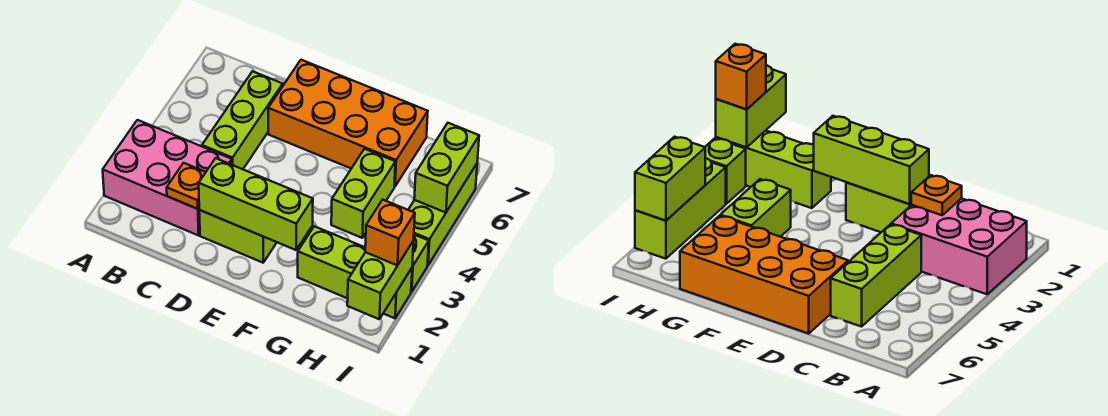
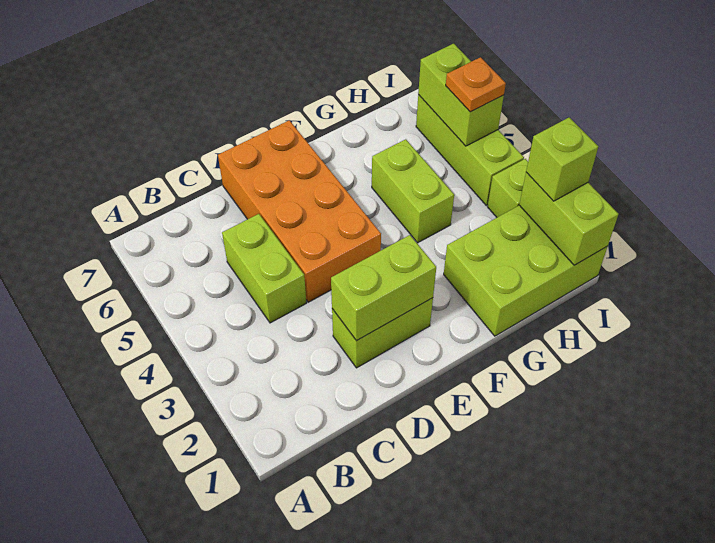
pink brick A2:C3 level 1 -> none
orange plate C2 level 2 -> orange plate I5 level 3
lime brick C4:C6 level 1 -> lime brick C4:C5 level 1
lime brick D2:F2 level 2 -> lime brick D2:E2 level 2
orange brick D6:G7 level 1 -> orange brick D4:E7 level 1
lime brick G2:I2 level 1 -> lime brick G1:I2 level 1
orange brick I2 level 3 -> lime brick I2 level 3

